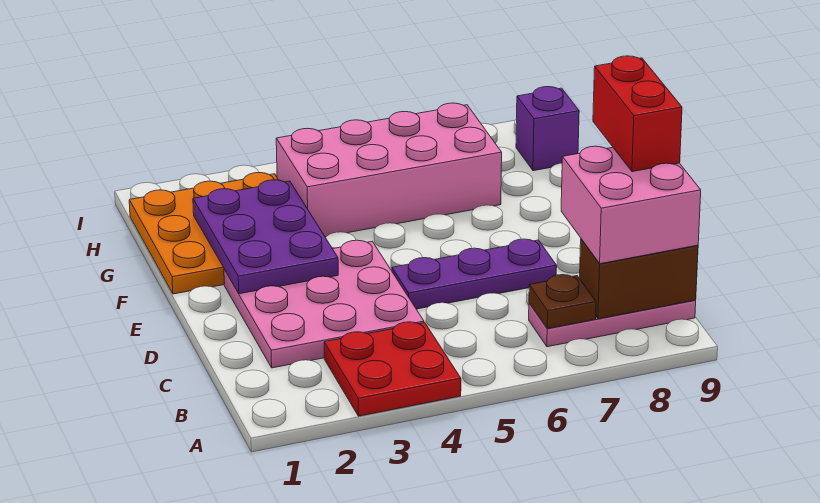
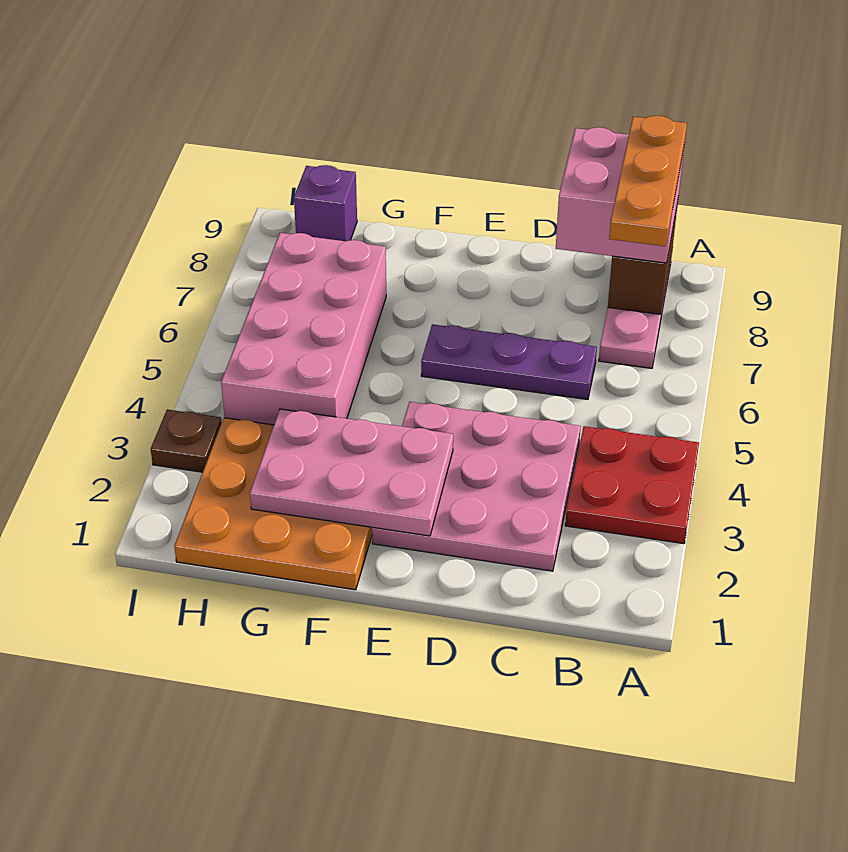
brown plate B7 level 2 -> brown plate I3 level 1
none -> orange plate B7:B9 level 4
red brick C9:D9 level 4 -> none
purple plate D5:D7 level 1 -> purple plate C6:E6 level 1
purple plate E2:G3 level 2 -> pink plate E2:G3 level 2

